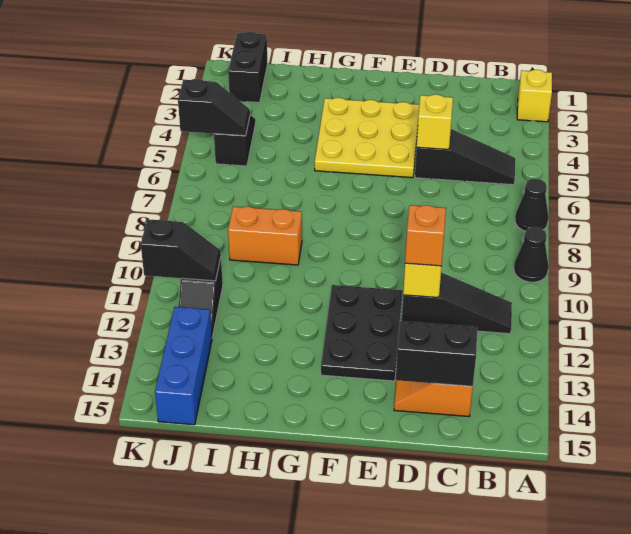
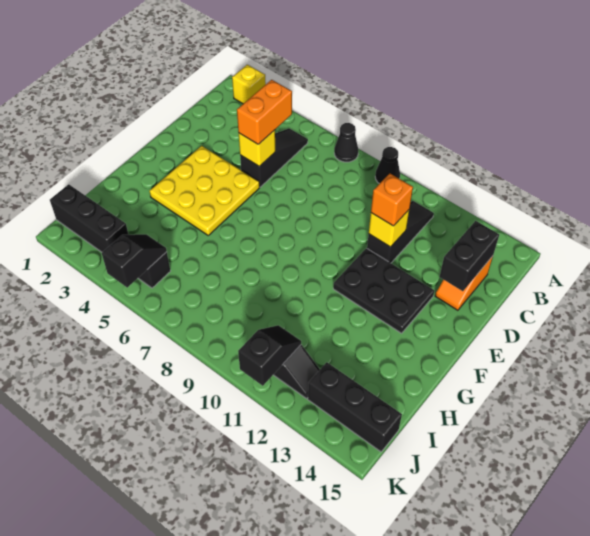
orange brick H9:I9 level 1 -> orange brick C5:D5 level 3
black brick J1:J2 level 1 -> black brick J1:J3 level 1
blue brick J13:J15 level 1 -> black brick J13:J15 level 1

